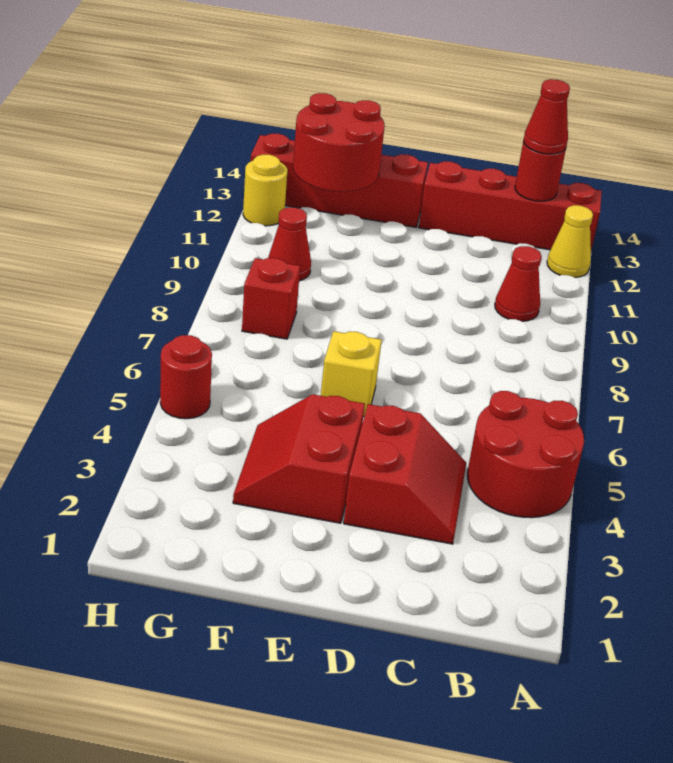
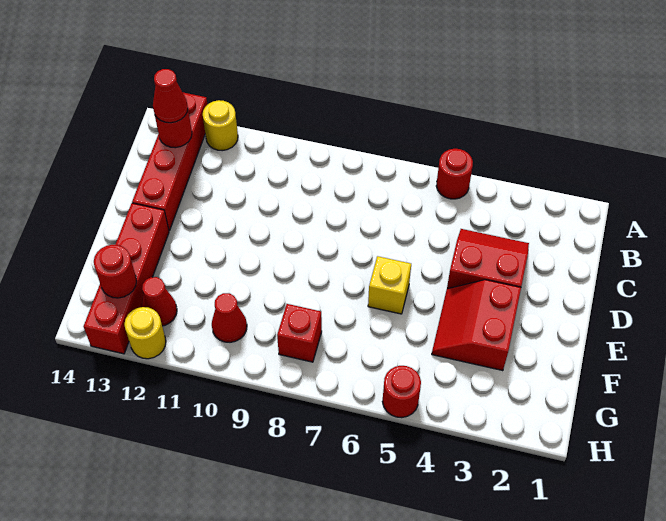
red round brick A4:B5 level 1 -> red round brick A5 level 1
yellow cone A12 level 1 -> yellow round brick A12 level 1
red cone B10 level 1 -> red cone G12 level 1
red slope E3:F4 level 1 top E -> red slope E3:F4 level 1 top 3
red round brick F12:G13 level 2 -> red round brick G13 level 2

